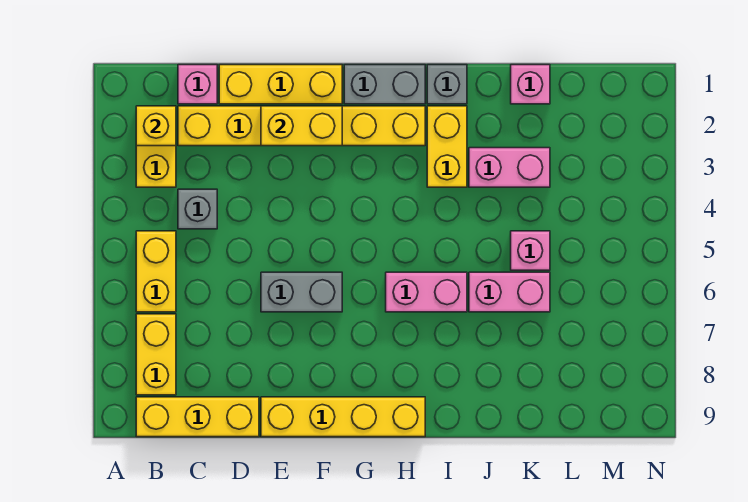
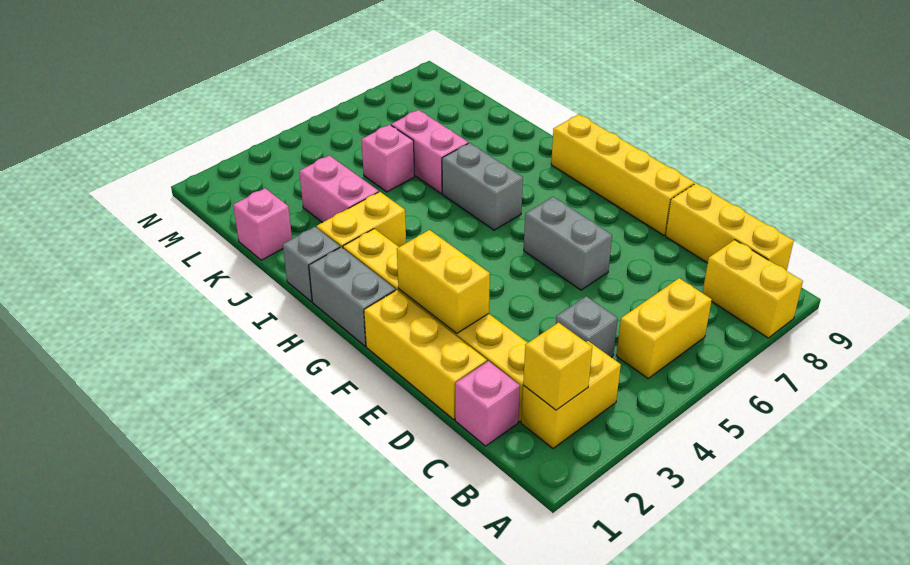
yellow brick B7:B8 level 1 -> yellow brick A8:B8 level 1
pink brick H6:I6 level 1 -> grey brick H6:I6 level 1

